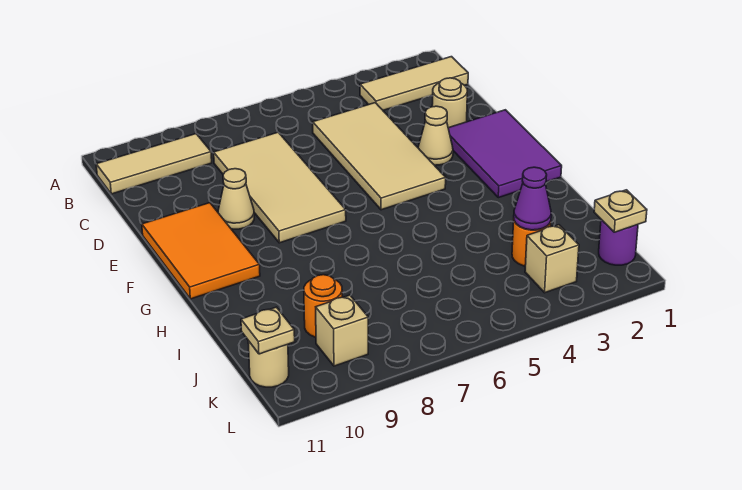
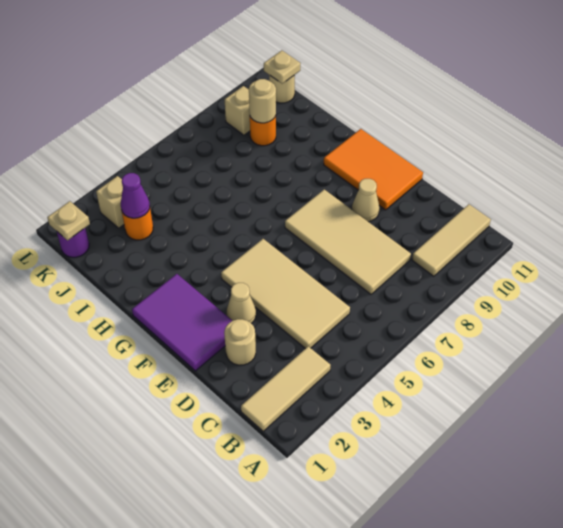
none -> tan round brick J9 level 2

